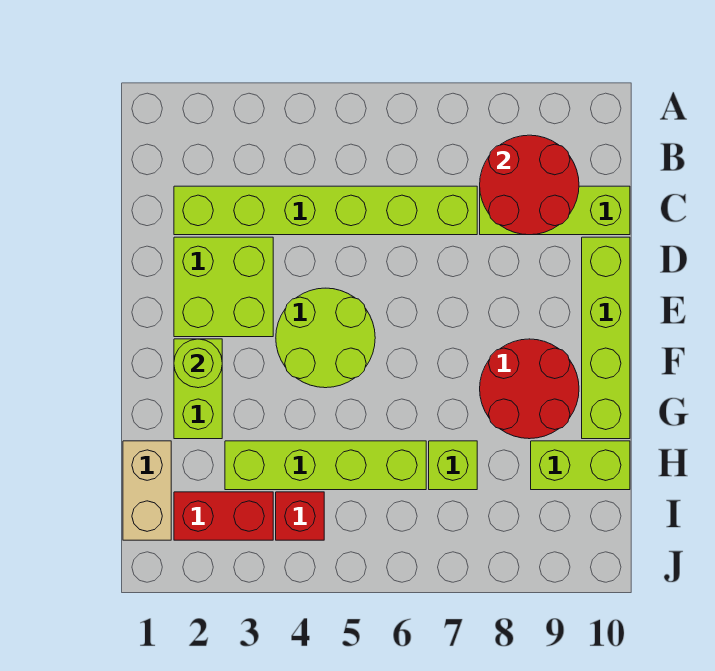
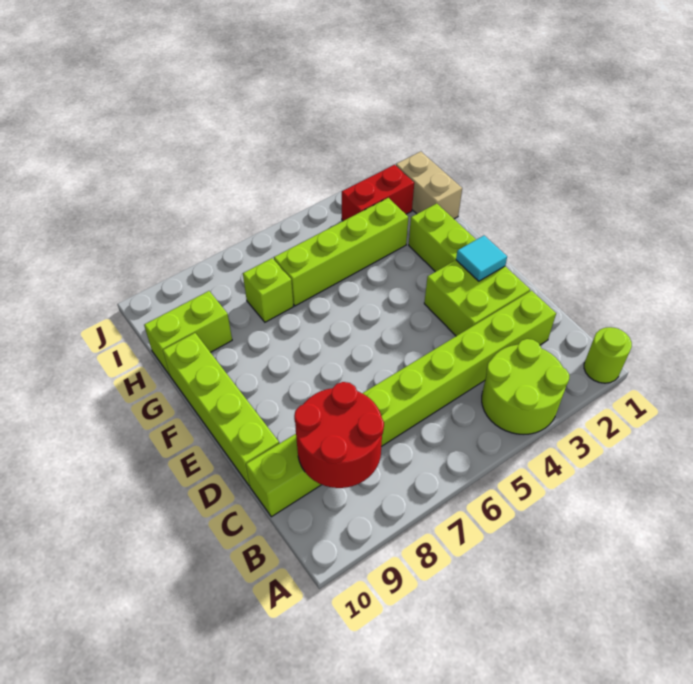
none -> cyan tile E2 level 2
lime round brick E4:F5 level 1 -> lime round brick A3:B4 level 1
lime round brick F2 level 2 -> lime round brick A1 level 1
red round brick F8:G9 level 1 -> none
red brick I4 level 1 -> none

